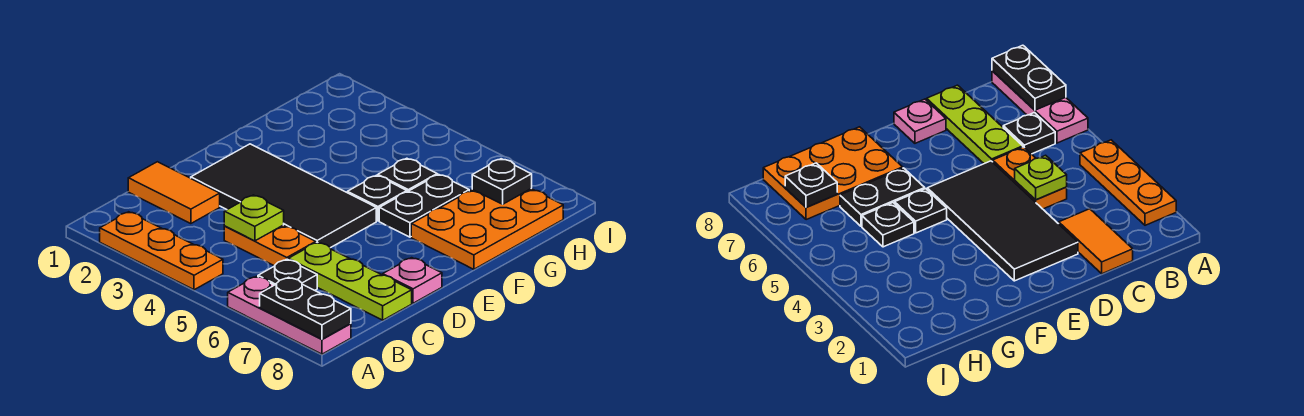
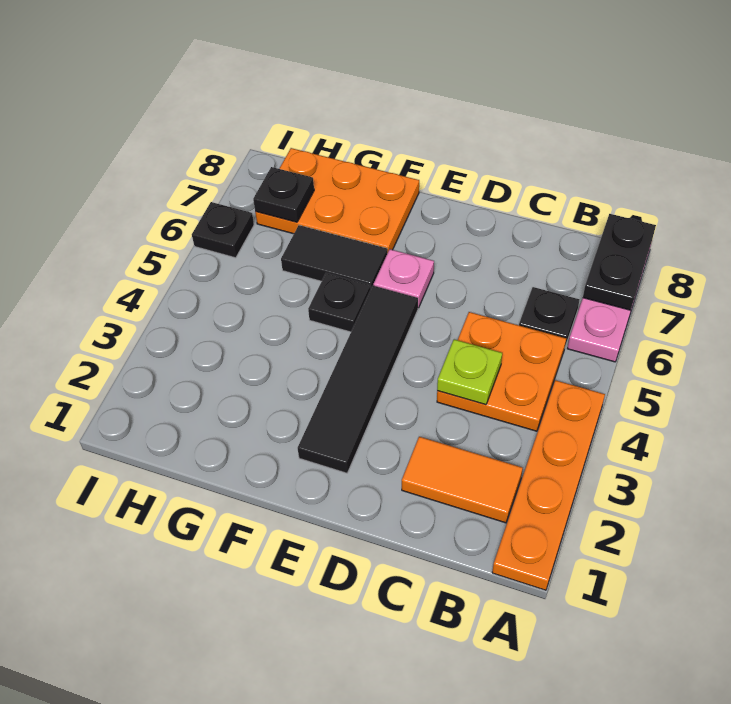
orange plate A2:A4 level 1 -> orange plate A1:A4 level 1
orange tile C1:C2 level 1 -> orange tile B2:C2 level 1
orange plate C4:C5 level 1 -> orange plate B4:C5 level 1
lime plate C6:C8 level 1 -> none
black tile D2:E5 level 1 -> black tile E2:E5 level 1
pink plate D8 level 1 -> pink plate E6 level 1
black plate F6:G6 level 1 -> black tile F6:G6 level 1
black plate G5 level 1 -> black plate I6 level 1

